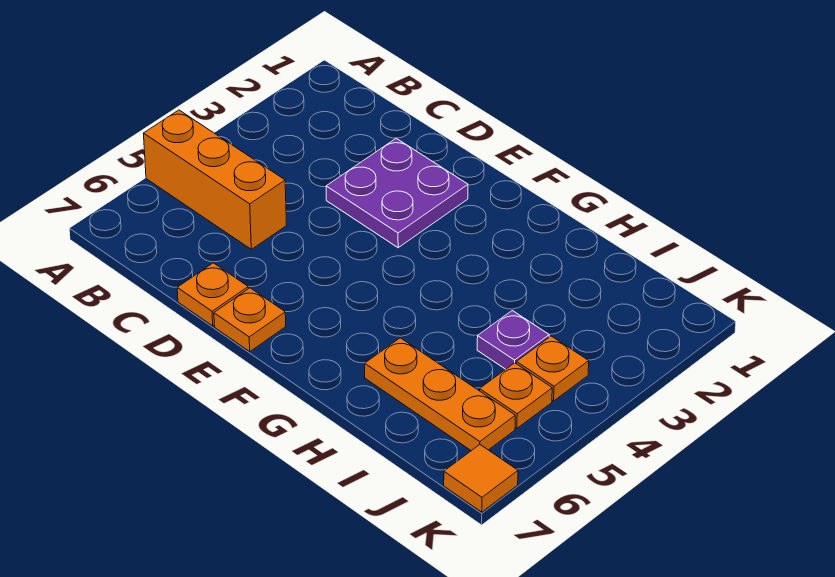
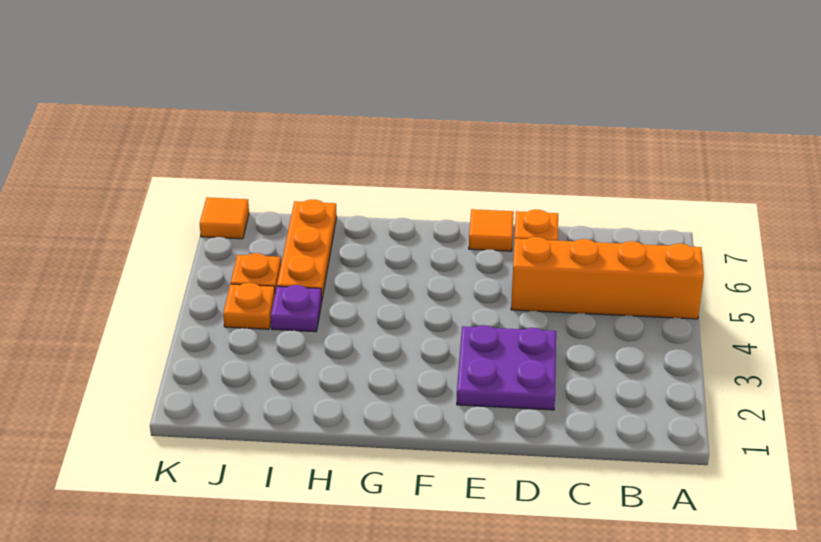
orange brick A5:C5 level 1 -> orange brick A5:D5 level 1
orange plate E7 level 1 -> orange tile E7 level 1
orange plate H6:J6 level 1 -> orange plate I5:I7 level 1

